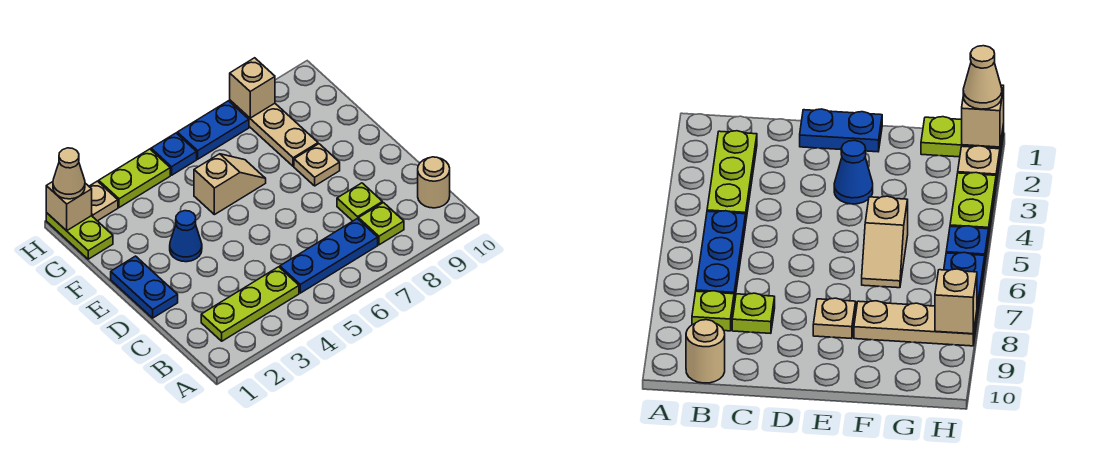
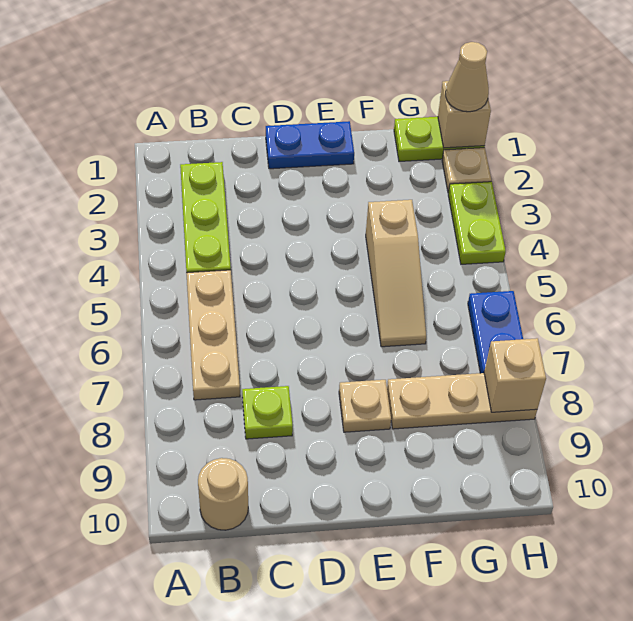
blue plate B5:B7 level 1 -> tan plate B5:B7 level 1
lime plate B8 level 1 -> none
blue cone E3 level 1 -> none
tan slope F5:F6 level 1 top 5 -> tan slope F4:F6 level 1 top 4
blue plate H5 level 1 -> none

